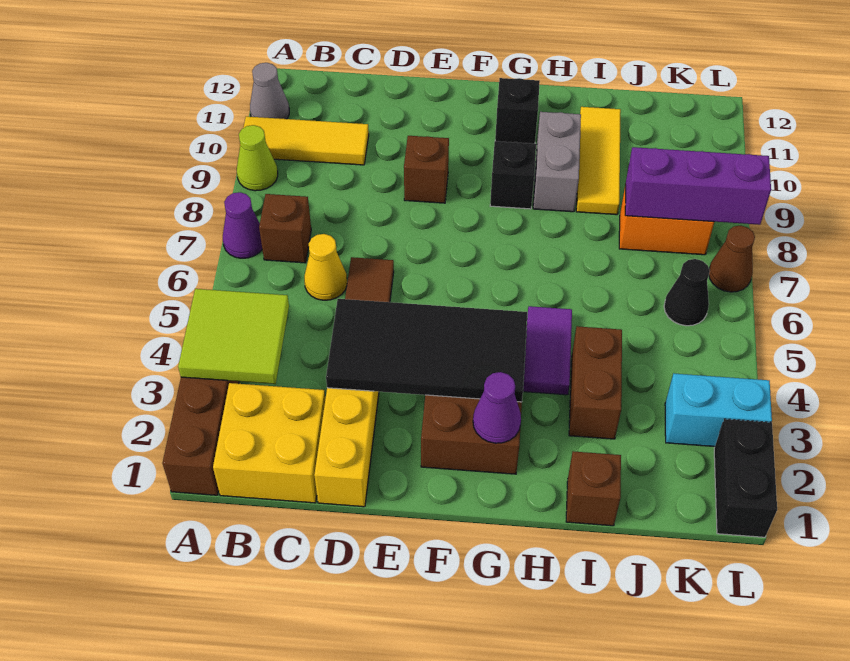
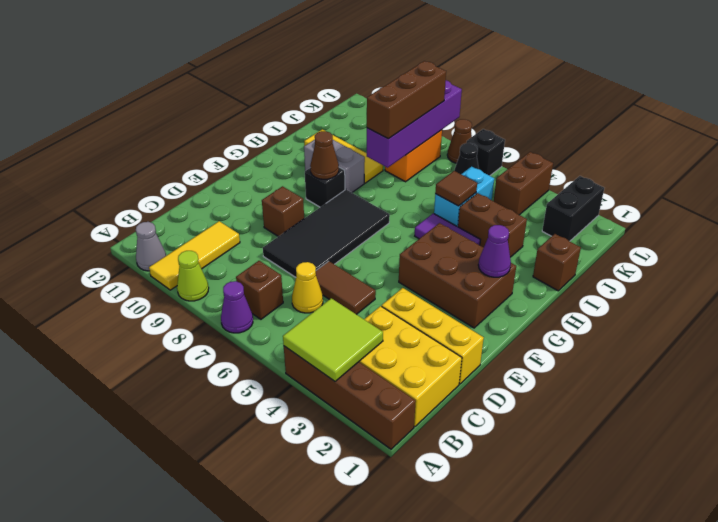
yellow brick B1:C2 level 1 -> yellow brick B1:C3 level 1
black tile D3:G4 level 2 -> black tile D7:G8 level 1
none -> brown cone G9 level 2
black brick G11 level 1 -> black brick L6 level 1
none -> brown tile I5 level 2
none -> brown brick I8:K8 level 3
purple brick J8:L8 level 2 -> purple brick I8:L8 level 2
cyan brick K3:L3 level 1 -> cyan brick I5:J5 level 1
none -> brown brick K4:L4 level 1
black brick L1:L2 level 1 -> black brick K2:L2 level 1

